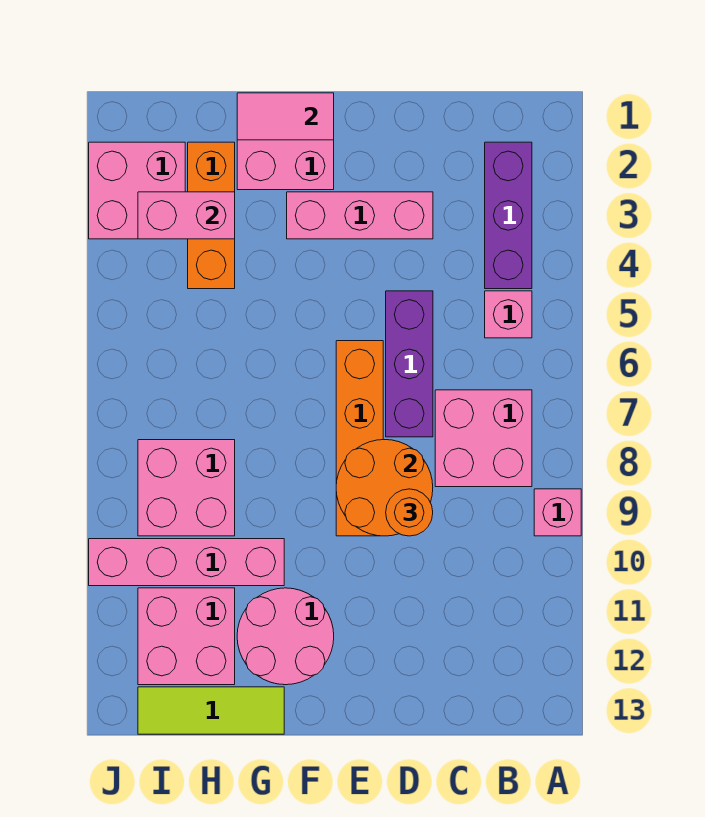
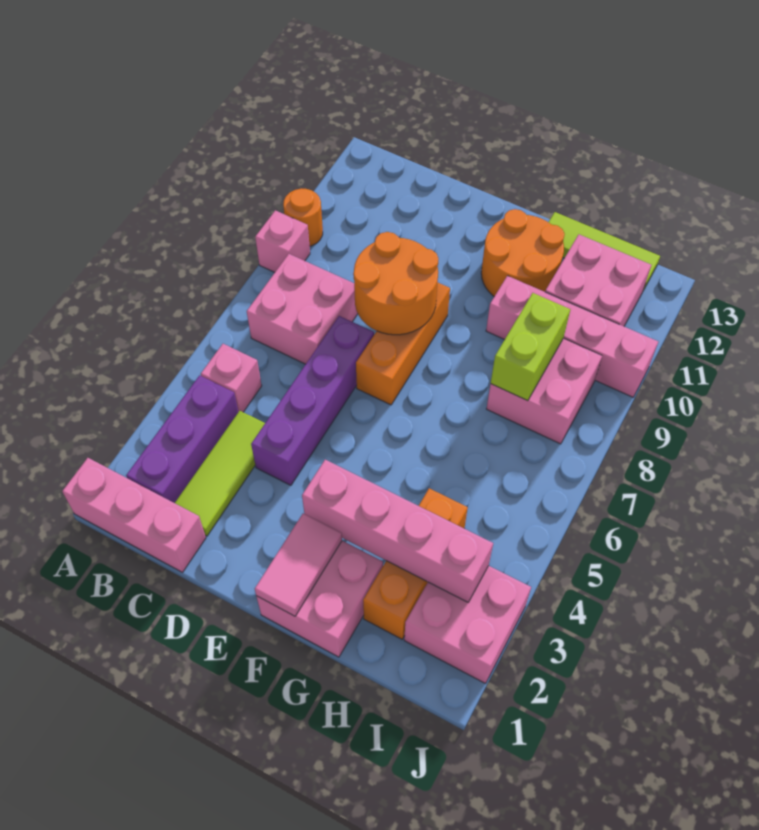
none -> lime tile C2:C4 level 1
pink brick D3:F3 level 1 -> pink brick A1:C1 level 1
purple brick D5:D7 level 1 -> purple brick D4:D7 level 1
orange round brick D9 level 3 -> orange round brick A10 level 1
orange brick E6:E9 level 1 -> orange brick E7:E9 level 1
pink tile F1:G1 level 2 -> pink tile F1:F2 level 2
pink round brick F11:G12 level 1 -> orange round brick F11:G12 level 1
pink brick H3:I3 level 2 -> pink brick F3:I3 level 2
none -> lime brick H8:H9 level 2

